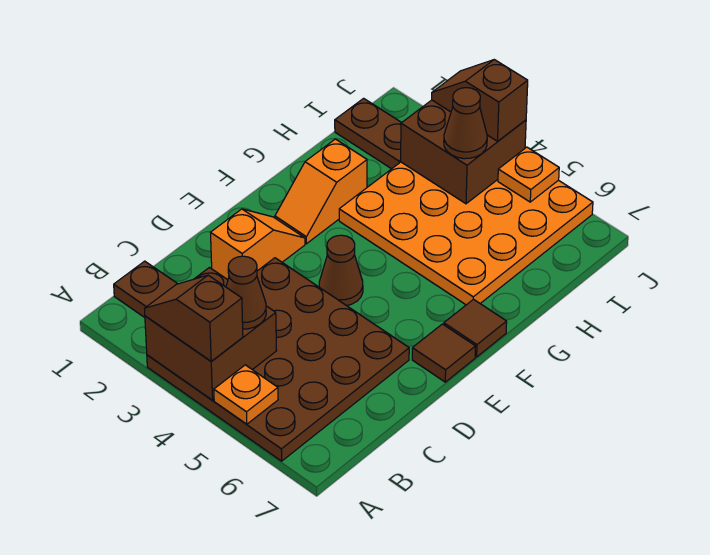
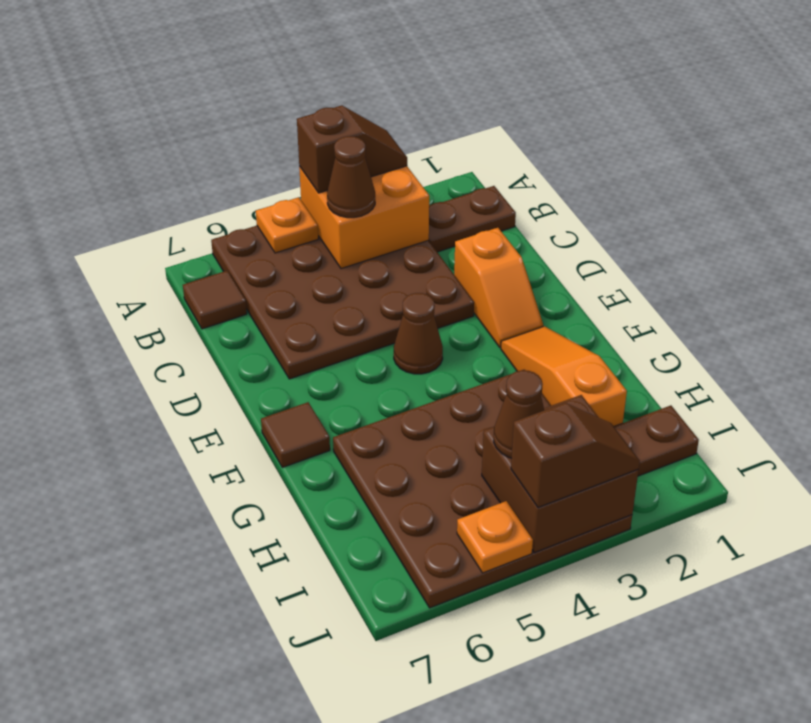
brown brick A3:B4 level 2 -> orange brick A3:B4 level 2
brown tile E7 level 1 -> brown tile B7 level 1
orange slope F2:G2 level 1 top G -> orange slope F2:H2 level 1 top H
orange plate G3:J6 level 1 -> brown plate G3:J6 level 1

